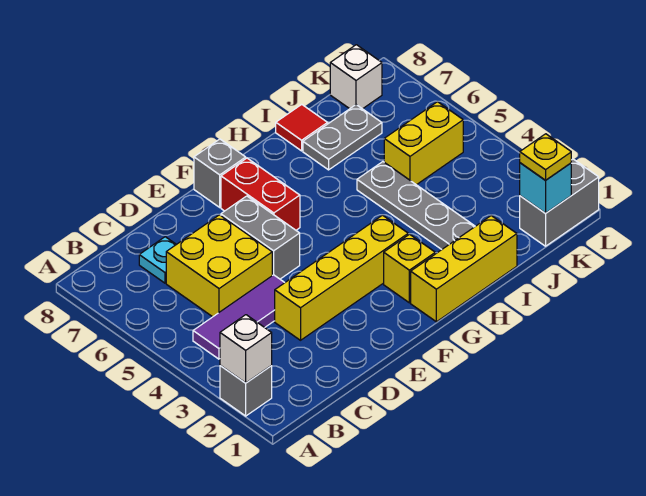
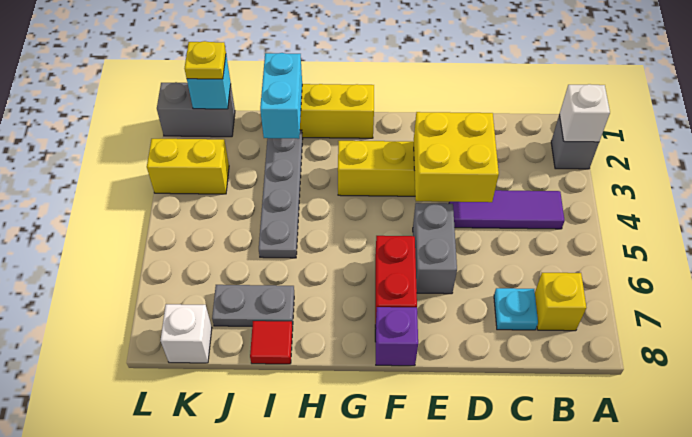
yellow brick C5:D6 level 1 -> yellow brick D3:E4 level 2
grey brick F8 level 1 -> purple brick F8 level 1
yellow brick G2 level 1 -> yellow brick B7 level 1
none -> cyan brick I1:I2 level 2
yellow brick J5:K5 level 1 -> yellow brick K3:L3 level 1

